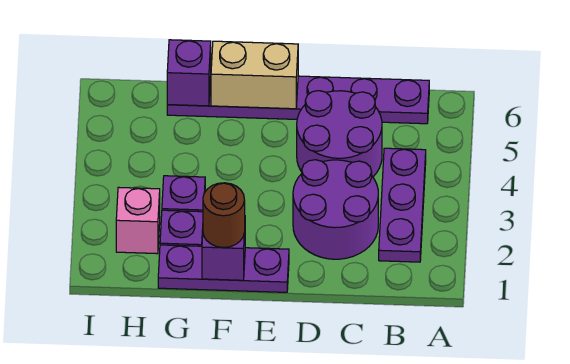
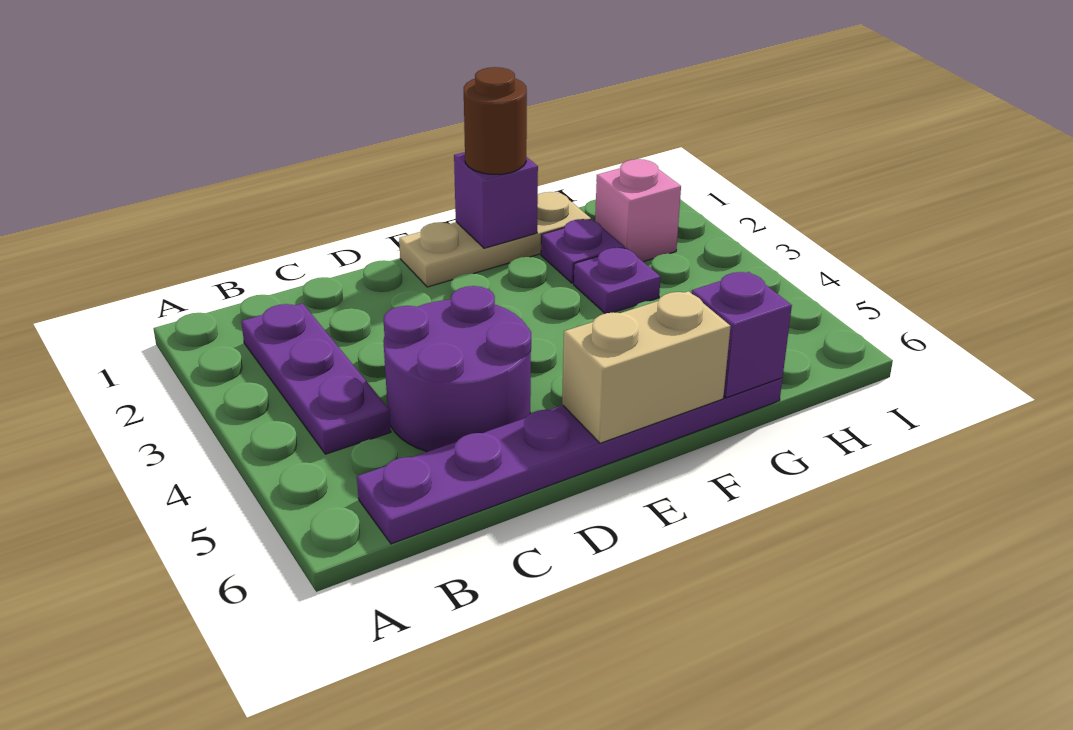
purple round brick C2:D3 level 1 -> none
purple plate E1:G1 level 1 -> tan plate E1:G1 level 1

